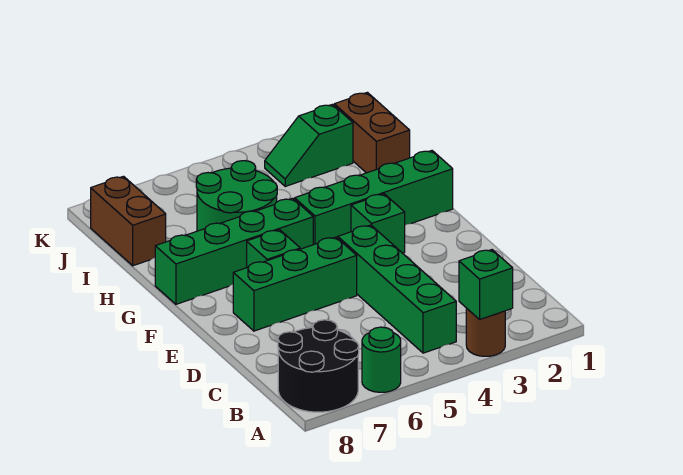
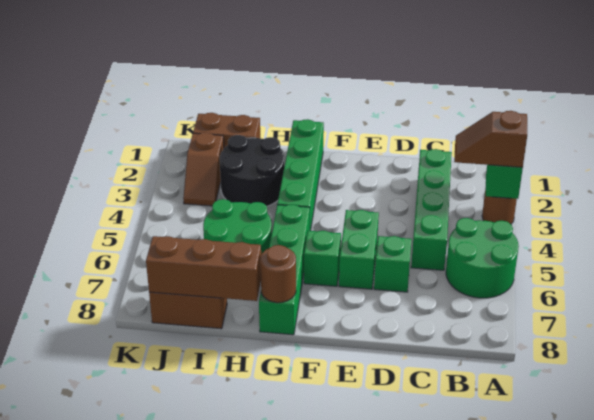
none -> brown slope A3:B3 level 3 top A
green round brick A6 level 1 -> green round brick A5:B6 level 1
black round brick A7:B8 level 1 -> black round brick H2:I3 level 1
green brick B4:E4 level 1 -> green brick C2:C5 level 1
green brick E5:E7 level 1 -> green brick E5:E6 level 1
green brick F3 level 1 -> green brick D6 level 1
none -> brown round brick G8 level 2
none -> brown brick H8:J8 level 2
green slope J2:J3 level 1 top 2 -> brown slope J2:J3 level 1 top 2

